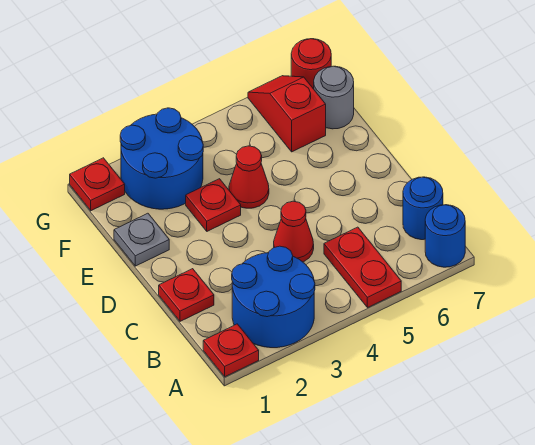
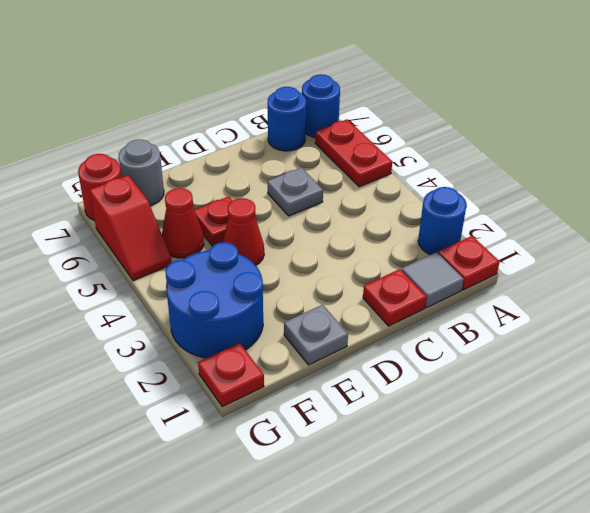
blue round brick A2:B3 level 1 -> blue round brick A2 level 1
red plate A5:B5 level 1 -> red plate A5:A6 level 1
none -> grey tile B1 level 1
red cone C4 level 1 -> red cone F5 level 1
none -> grey plate C5 level 1
red plate E3 level 1 -> red plate E5 level 1
red slope F6:G6 level 1 top F -> red slope G5:G6 level 1 top 6

